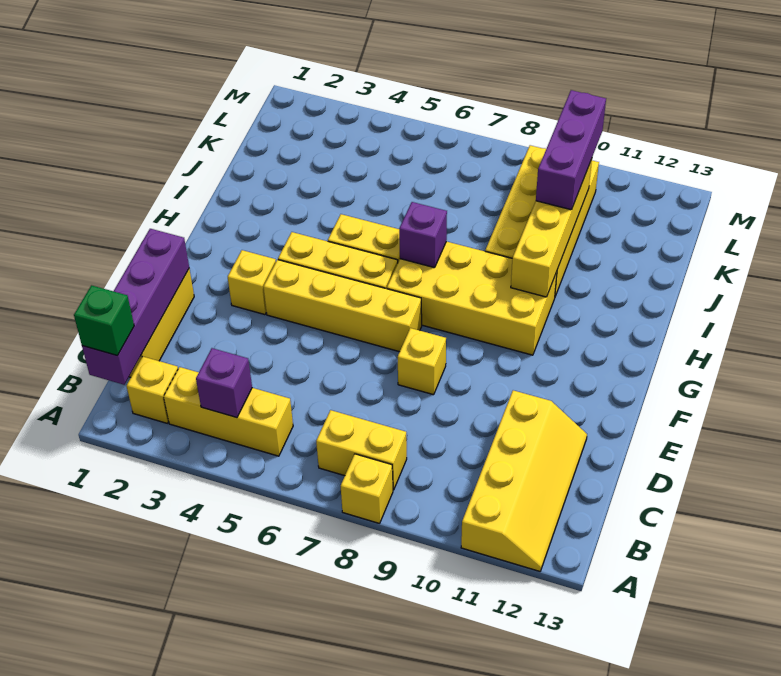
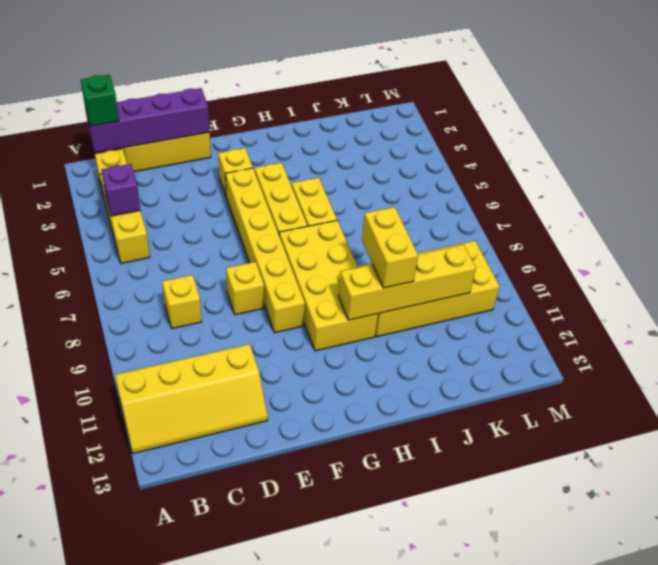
yellow brick A8 level 1 -> yellow brick C8 level 1
yellow brick B7:B8 level 1 -> yellow brick I9:I10 level 3
yellow brick F4:F7 level 1 -> yellow brick F4:F9 level 1
purple brick H7 level 2 -> none
purple brick J10:L10 level 3 -> none

